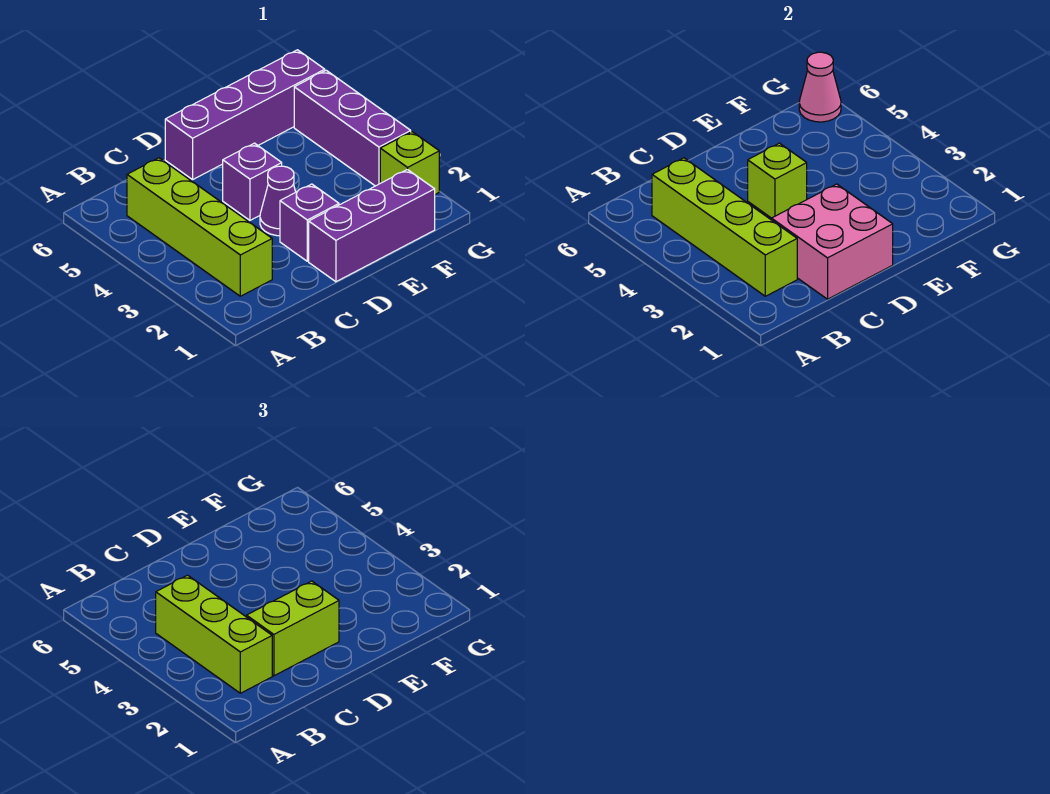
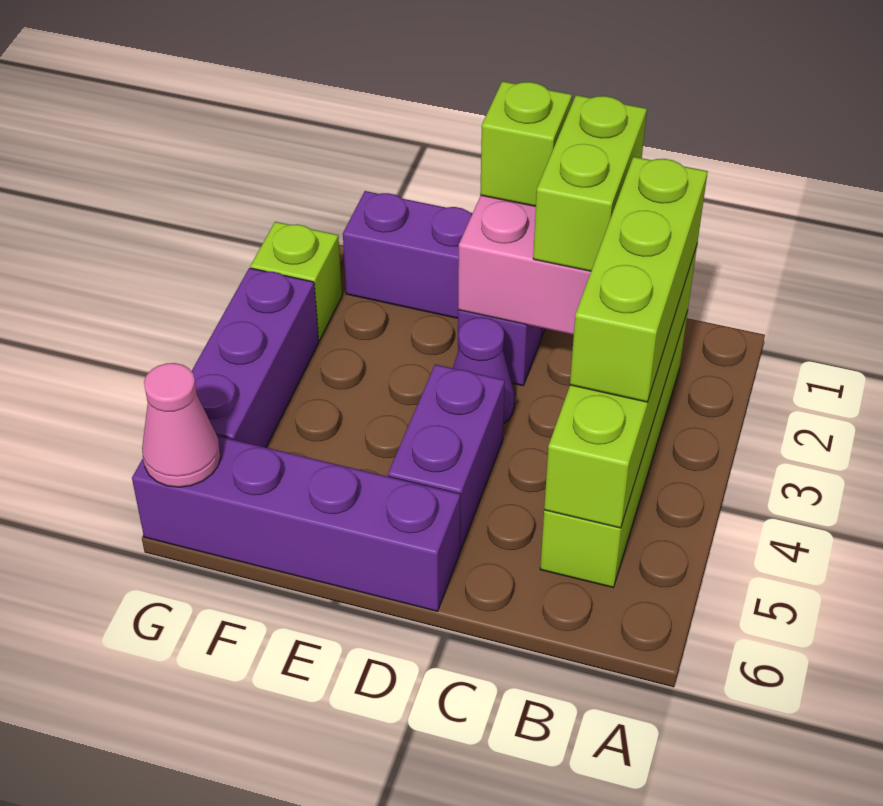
lime brick C2:D2 level 3 -> lime brick C1:C2 level 3
purple brick D4 level 1 -> purple brick D4:D5 level 1
lime brick D4 level 2 -> lime brick D1 level 3

